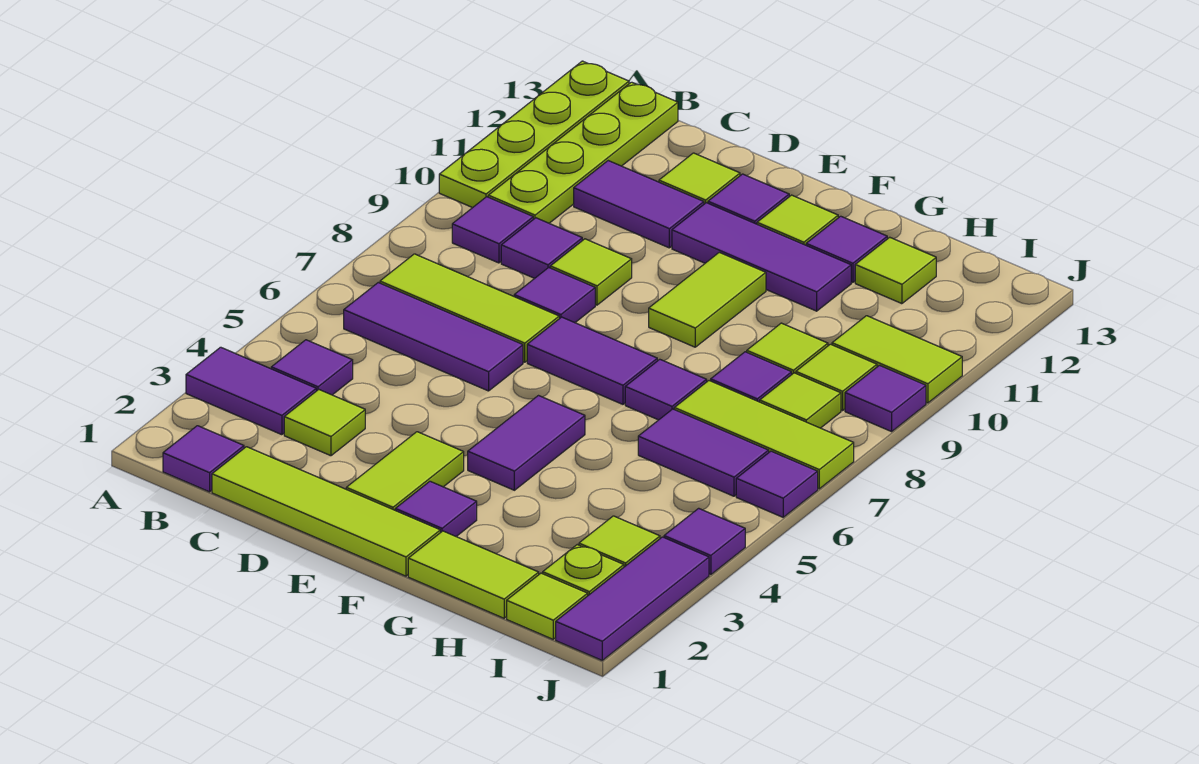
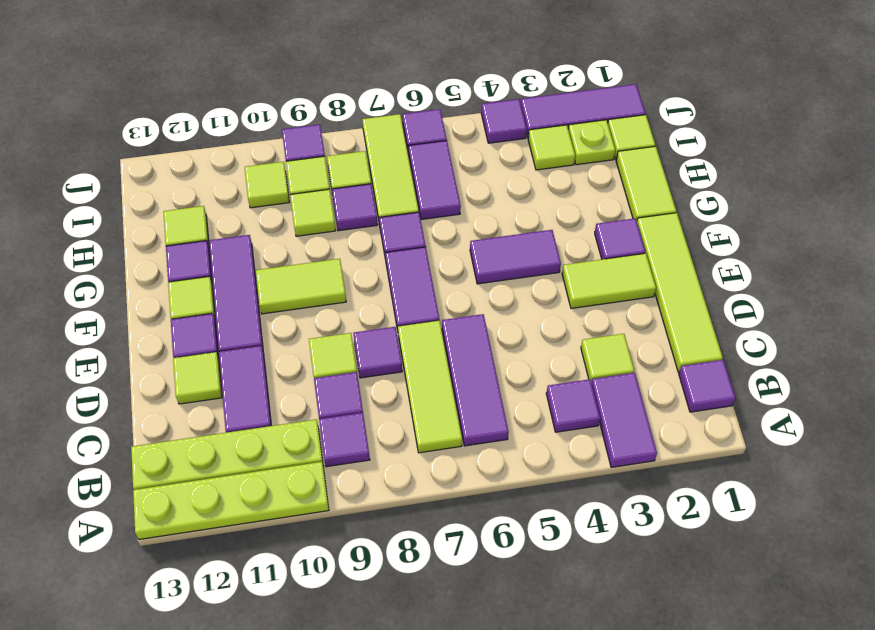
lime tile I10:J10 level 1 -> lime tile I10 level 1

